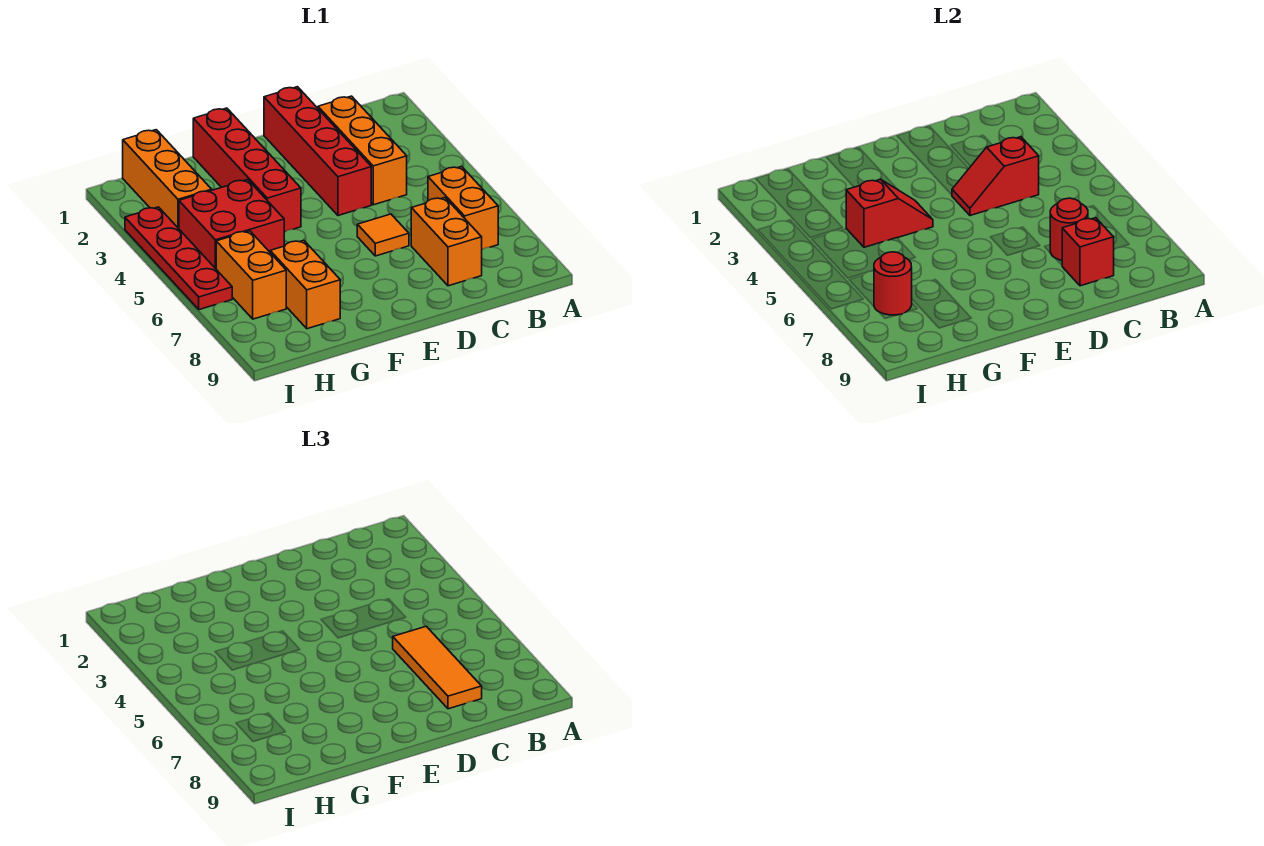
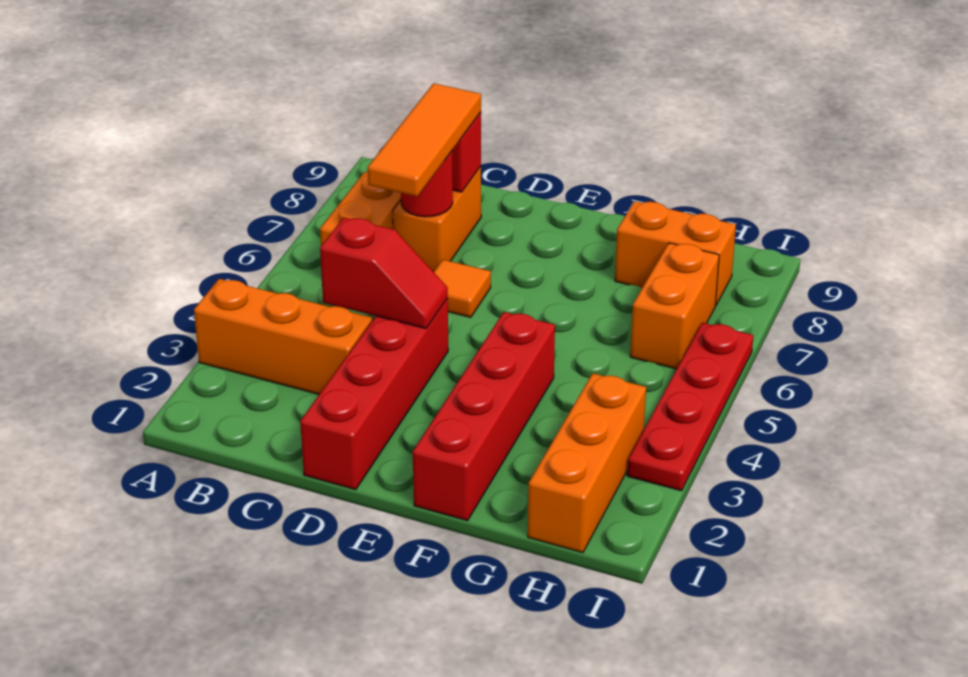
orange brick C2:C4 level 1 -> orange brick A3:C3 level 1
red slope F4:G4 level 2 top G -> none
red brick G4:H5 level 1 -> none
orange brick G7:G8 level 1 -> orange brick G8:H8 level 1
red round brick H7 level 2 -> none

